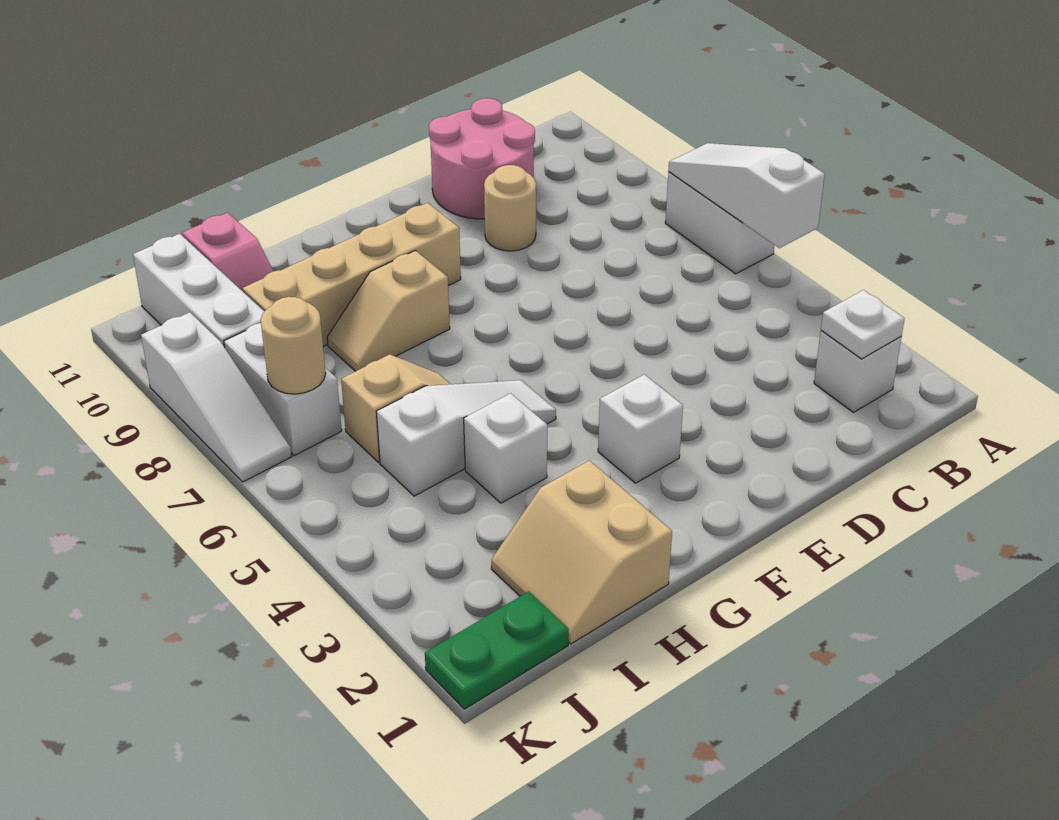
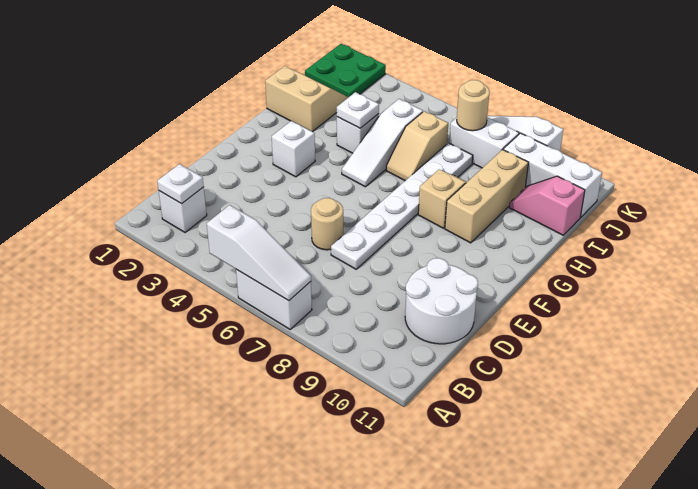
pink round brick C10:D11 level 1 -> white round brick C10:D11 level 1
none -> white plate D7:I7 level 1
tan round brick D9 level 1 -> tan round brick D6 level 1
tan brick F9:I9 level 1 -> tan brick G9:I9 level 1
none -> white plate H4 level 2
green plate J1:K1 level 1 -> green plate J1:K2 level 1

